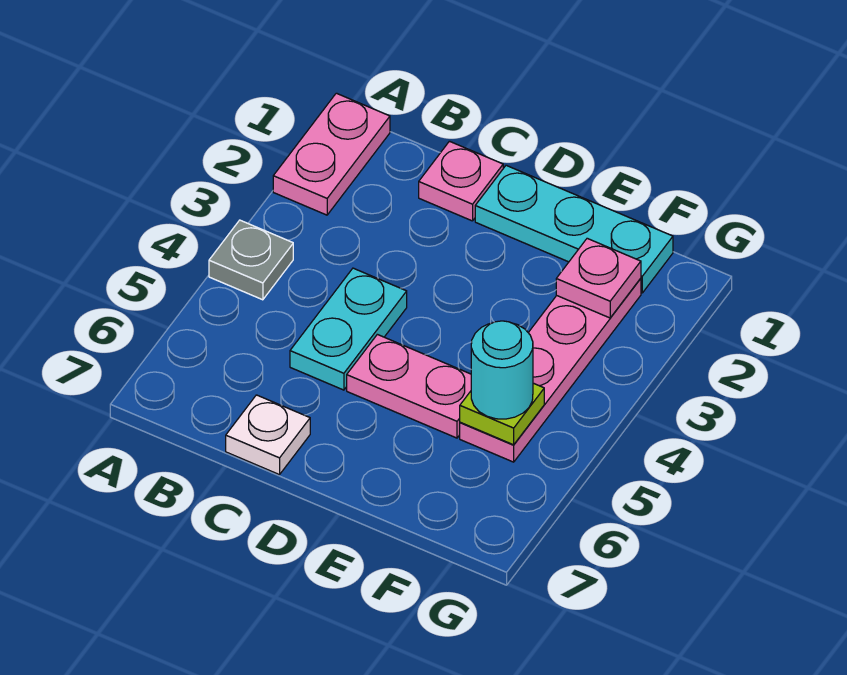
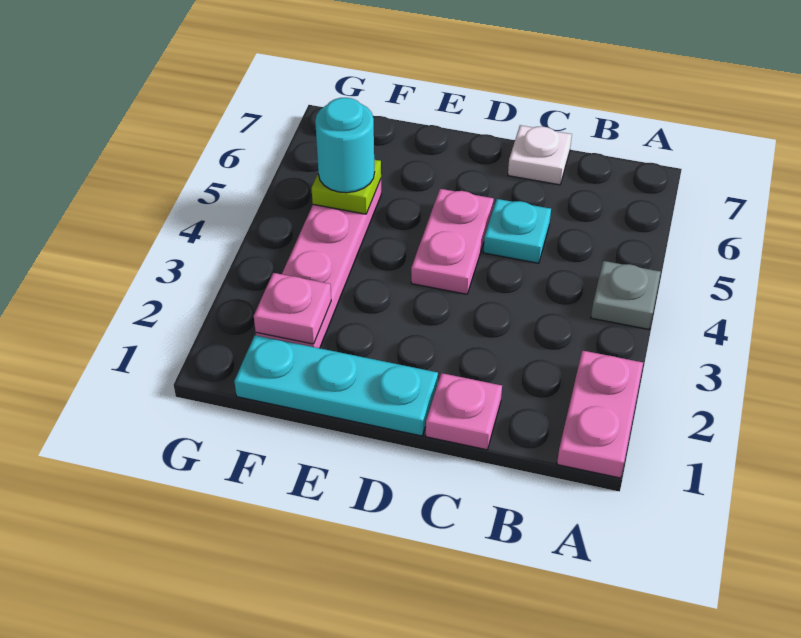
cyan plate C4:C5 level 1 -> cyan plate C5 level 1
pink plate D5:E5 level 1 -> pink plate D4:D5 level 1

